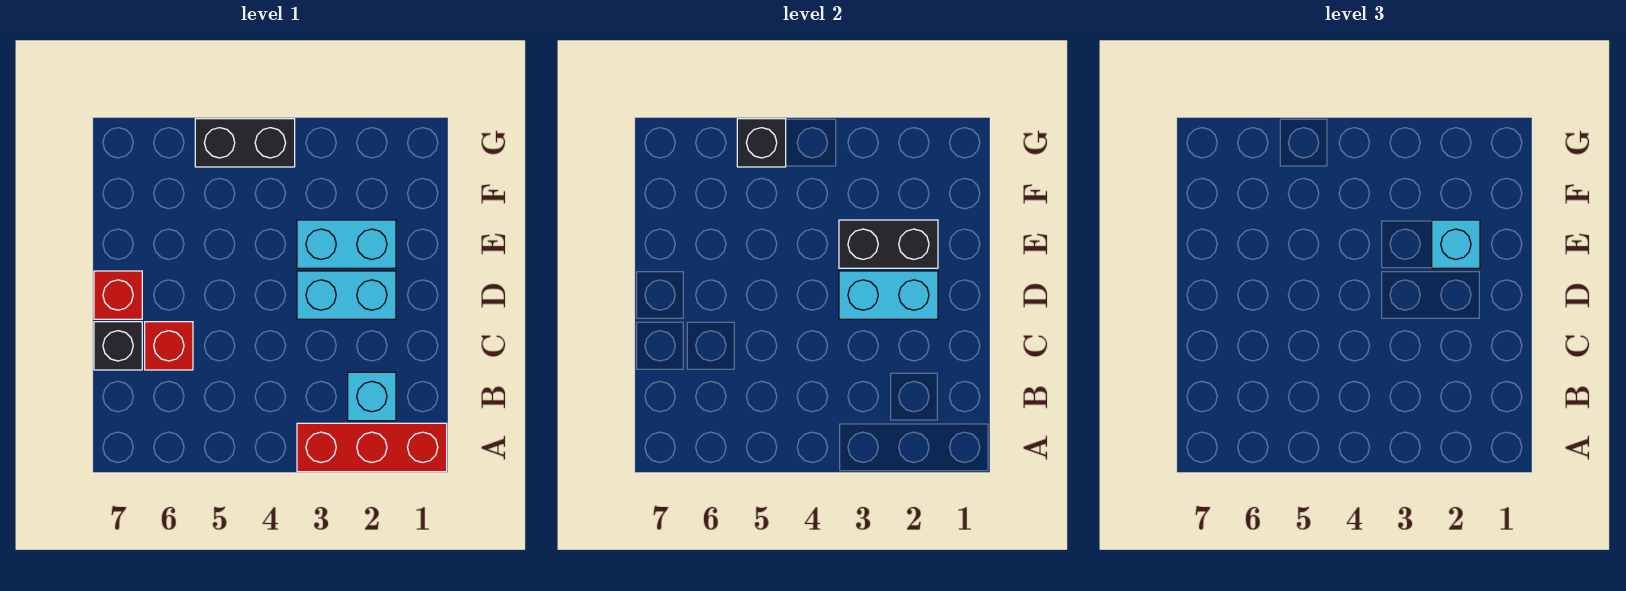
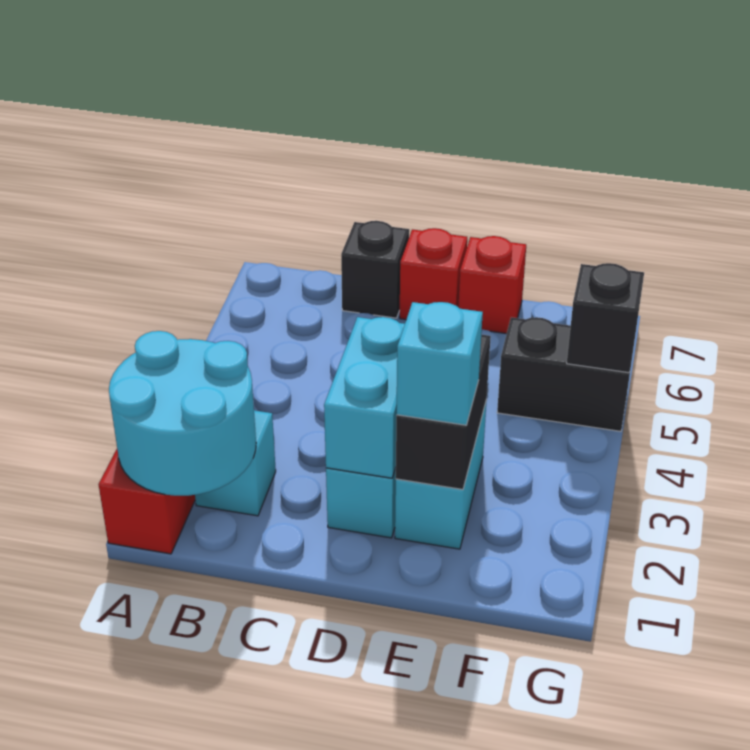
none -> cyan round brick A1:B2 level 2
red brick C6 level 1 -> red brick E7 level 1
black brick G4:G5 level 1 -> black brick F5:G5 level 1

